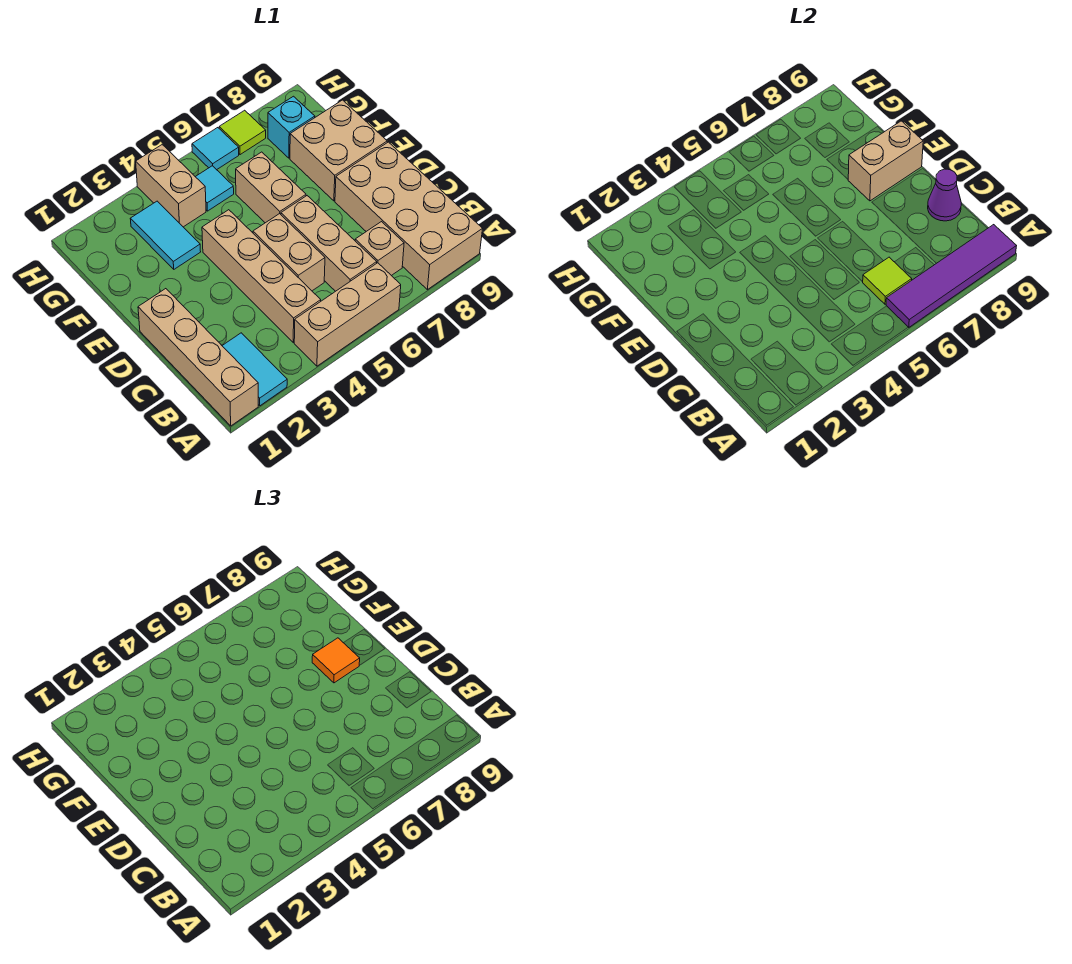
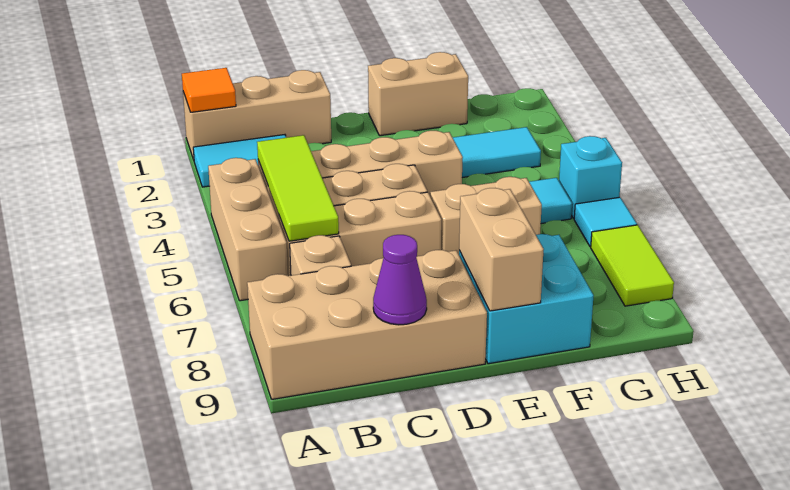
tan brick A1:D1 level 1 -> tan brick A1:C1 level 1
purple tile A6:A9 level 2 -> none
lime tile B6 level 2 -> lime tile B4:B6 level 2
tan brick E8:F9 level 1 -> cyan brick E8:F9 level 1
orange tile E8 level 3 -> orange tile A1 level 2
tan brick G4:H4 level 1 -> tan brick E1:F1 level 1
cyan brick G8 level 1 -> cyan brick H5 level 1
lime tile H7 level 1 -> lime tile H7:H8 level 1

